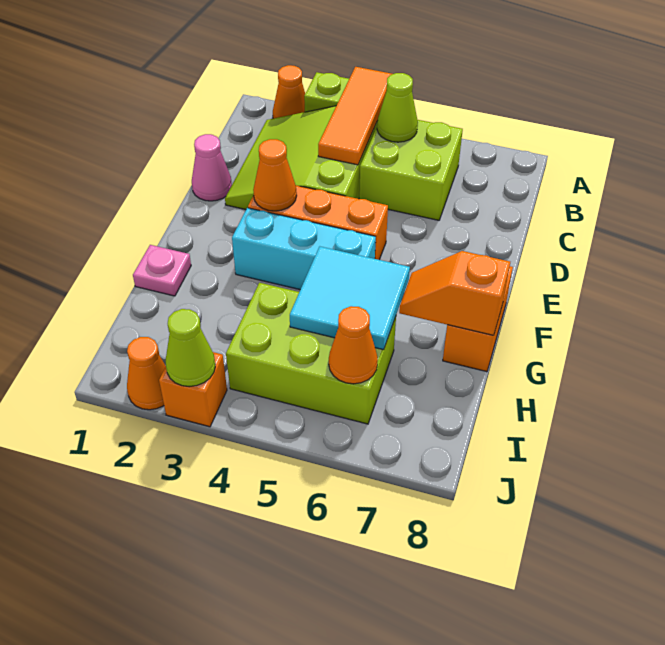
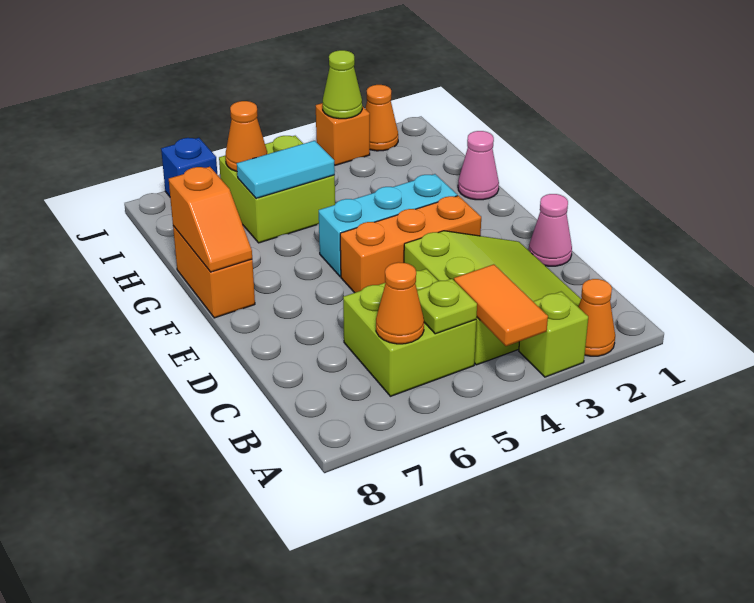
orange tile A4:C4 level 2 -> orange tile A4:B4 level 2
lime cone B5 level 2 -> lime plate B5 level 2
orange cone E3 level 2 -> orange cone B6 level 2
pink plate G1 level 1 -> pink cone G1 level 1
cyan tile G5:H6 level 2 -> cyan tile H5:H6 level 2
orange slope G7:G8 level 2 top 8 -> orange slope F8:G8 level 2 top G
lime brick H4:I6 level 1 -> lime brick H5:I6 level 1
none -> blue brick J7 level 1

